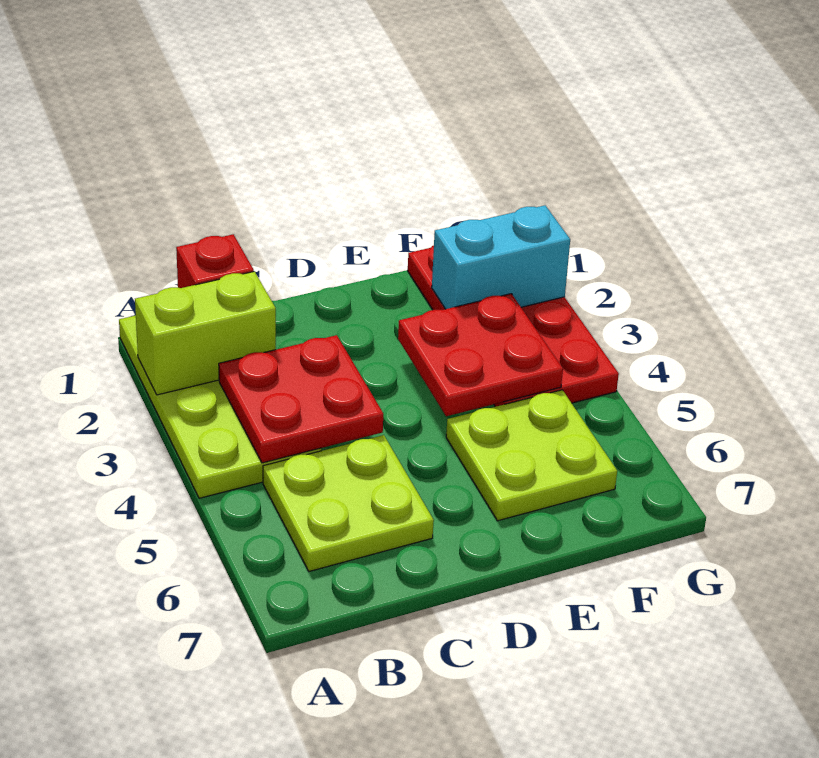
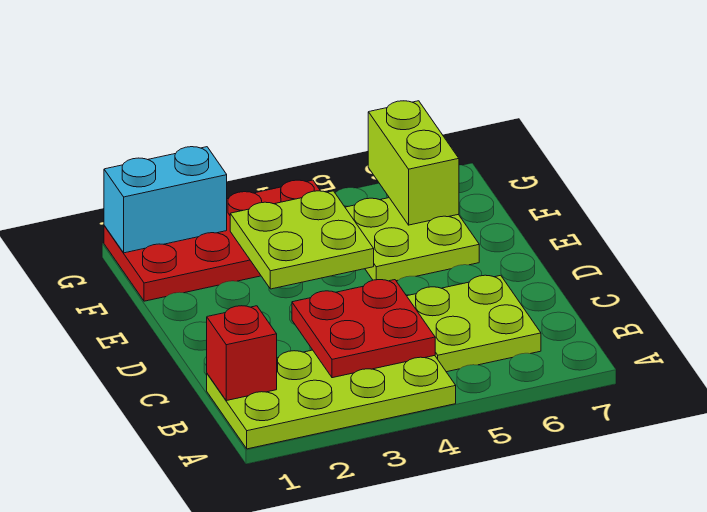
lime brick A2:B2 level 2 -> lime brick F6:G6 level 2
red plate E3:F4 level 2 -> lime plate E3:F4 level 2
cyan brick F2:G2 level 2 -> cyan brick G1:G2 level 2

